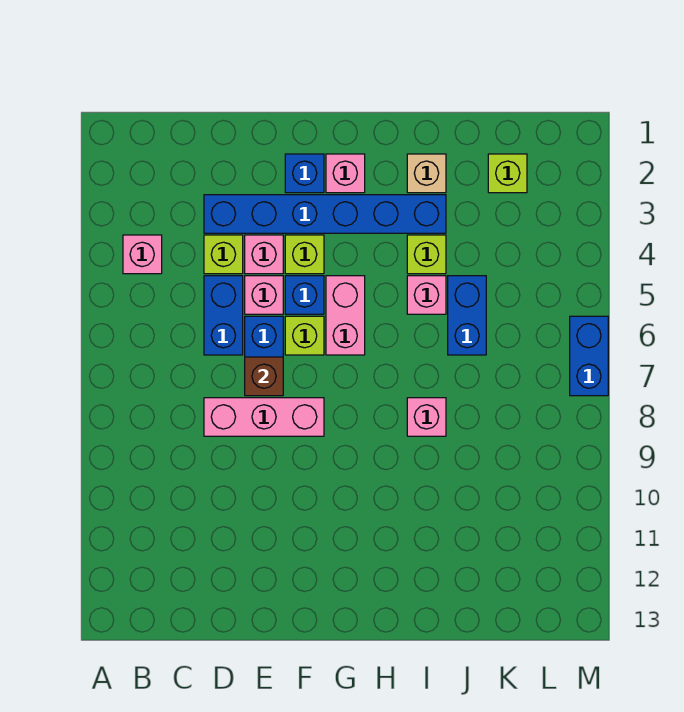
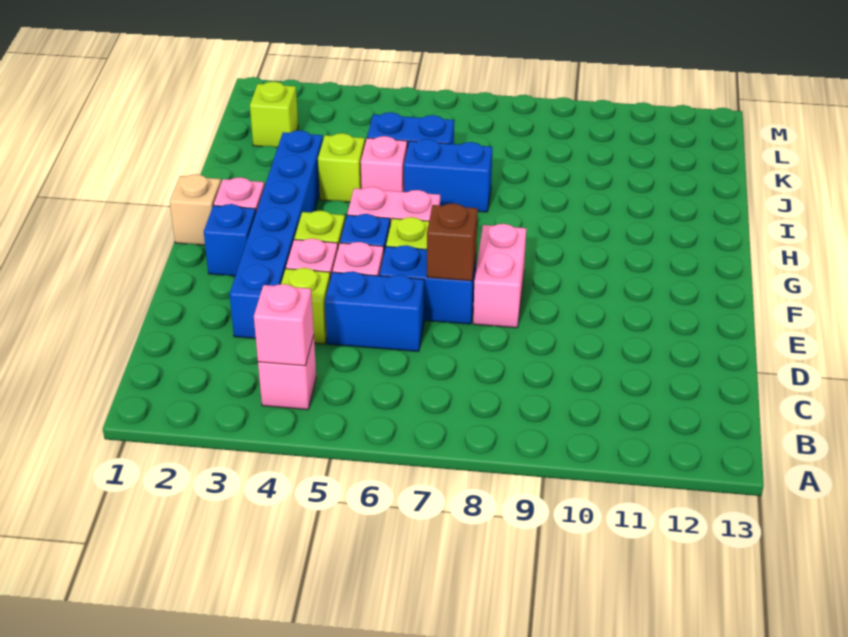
pink brick D8:F8 level 1 -> pink brick E8:F8 level 1
tan brick I2 level 1 -> tan brick G1 level 1
pink brick I8 level 1 -> pink brick B4 level 2
blue brick M6:M7 level 1 -> blue brick I6:I7 level 1

